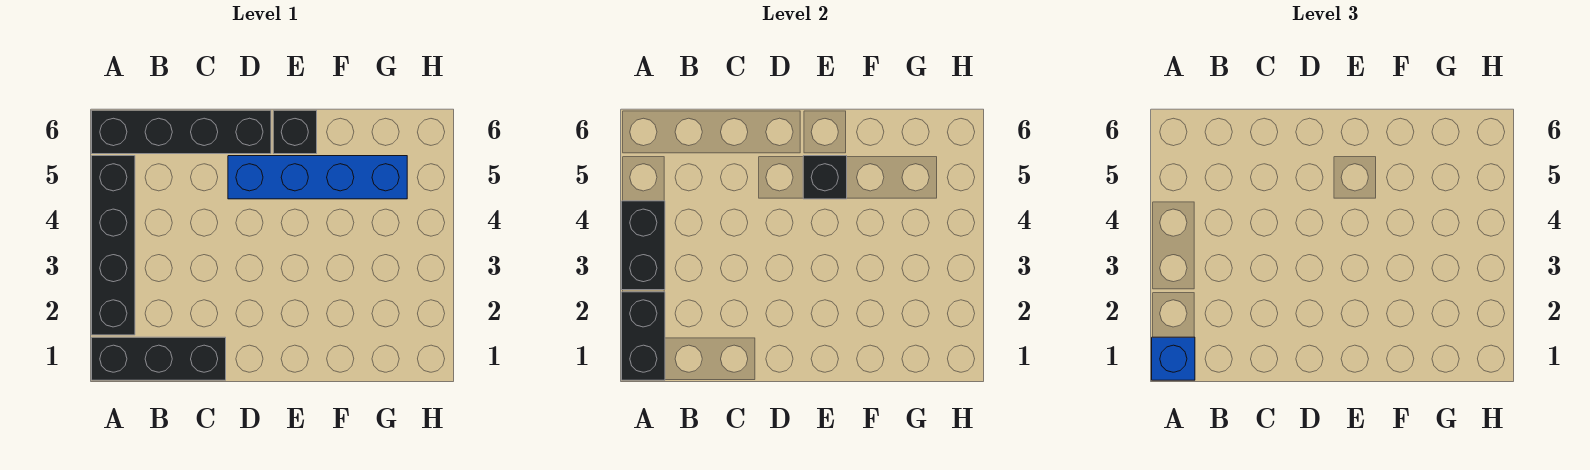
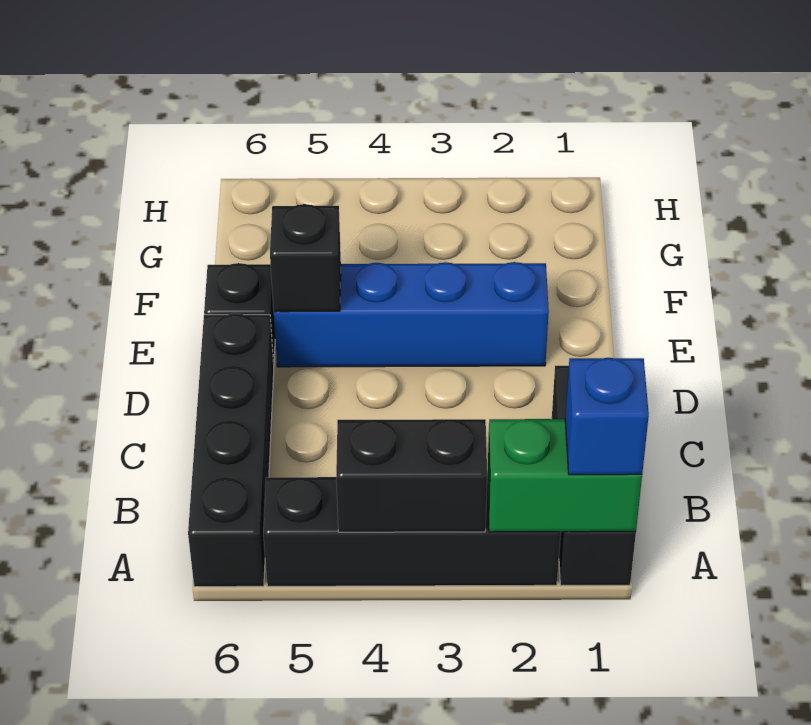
black brick A1:A2 level 2 -> green brick A1:A2 level 2
blue brick D5:G5 level 1 -> blue brick E2:E5 level 1

